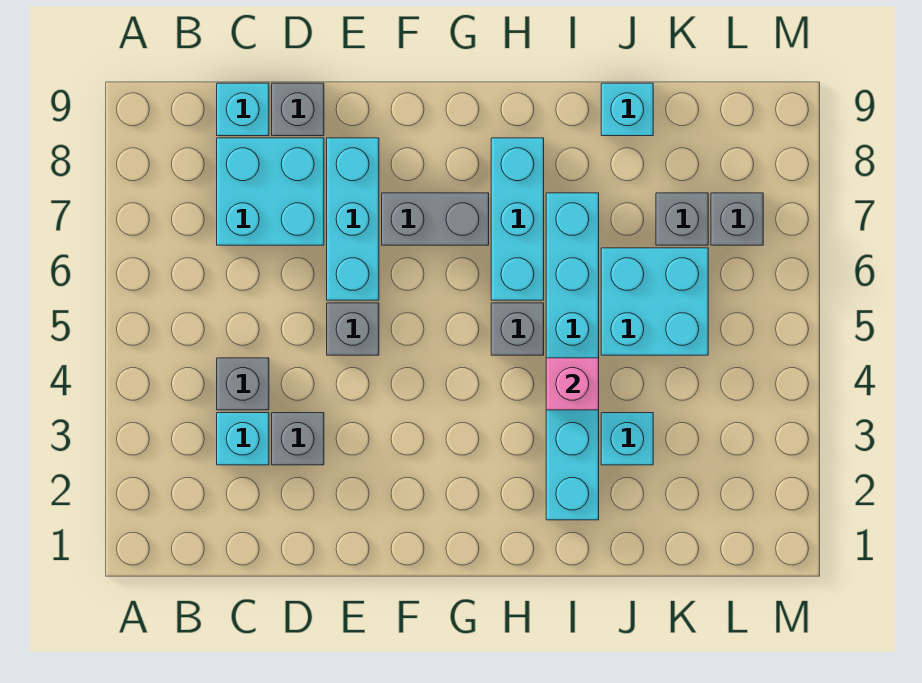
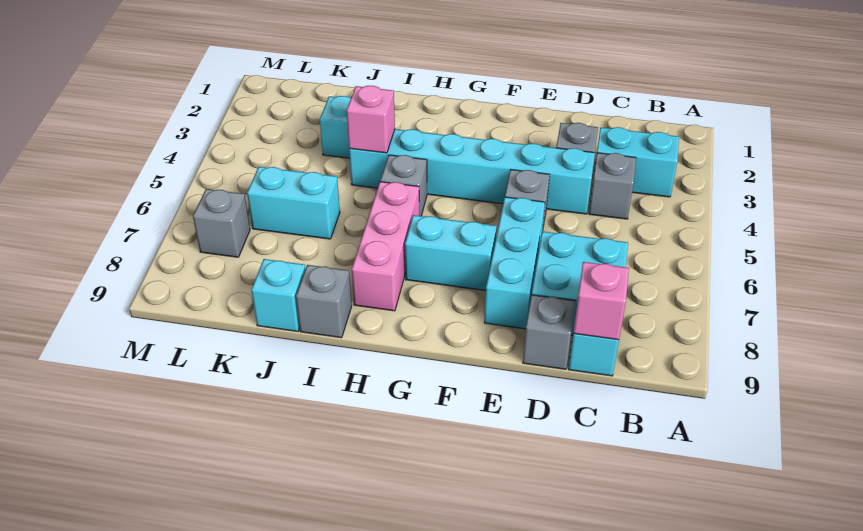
cyan brick C3 level 1 -> cyan brick B3:C3 level 1
none -> pink brick C9 level 2
grey brick F7:G7 level 1 -> cyan brick F7:G7 level 1
cyan brick H6:H8 level 1 -> pink brick H6:H8 level 1
cyan brick I2:I7 level 1 -> cyan brick D4:I4 level 1
cyan brick J5:K6 level 1 -> cyan brick J6:K6 level 1
grey brick K7 level 1 -> grey brick I9 level 1

